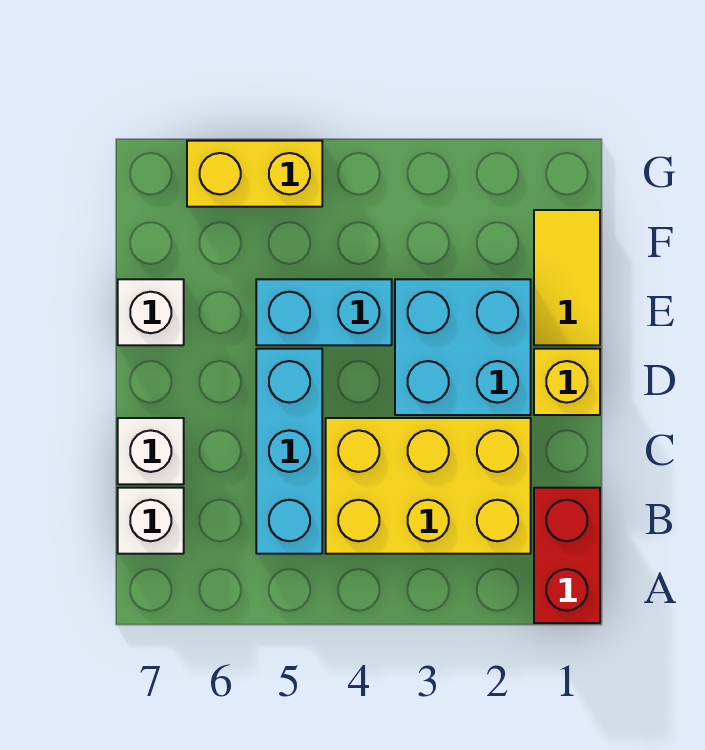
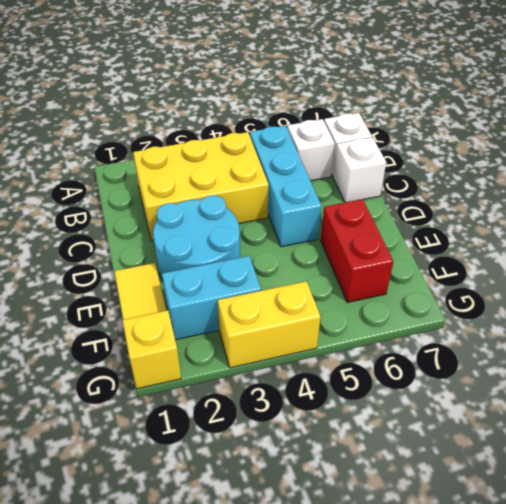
red brick A1:B1 level 1 -> red brick E6:F6 level 1
yellow brick D1 level 1 -> yellow brick G1 level 1
cyan brick D2:E3 level 1 -> cyan round brick D2:E3 level 1
cyan brick E4:E5 level 1 -> cyan brick F2:F3 level 1
white brick E7 level 1 -> white brick B6 level 1
yellow brick G5:G6 level 1 -> yellow brick G3:G4 level 1

